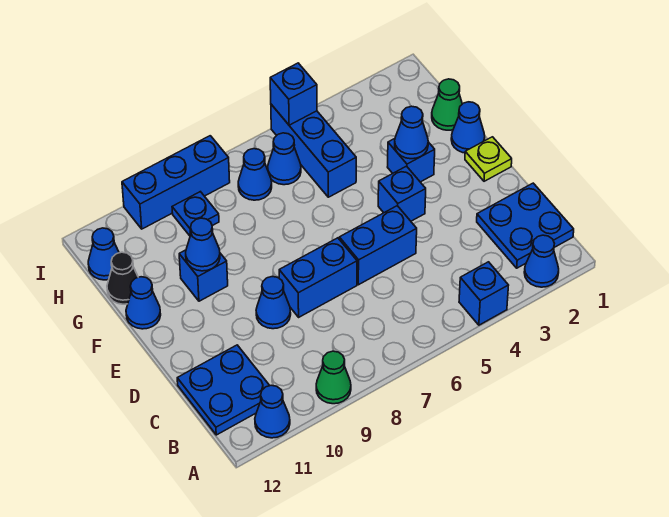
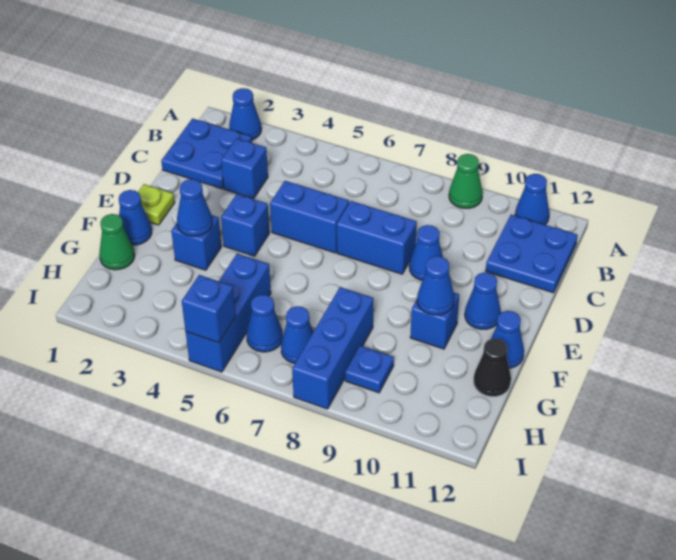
blue brick A4 level 1 -> blue brick C3 level 1
blue cone H12 level 1 -> blue cone E11 level 1
blue brick I8:I10 level 1 -> blue brick G8:I8 level 1

